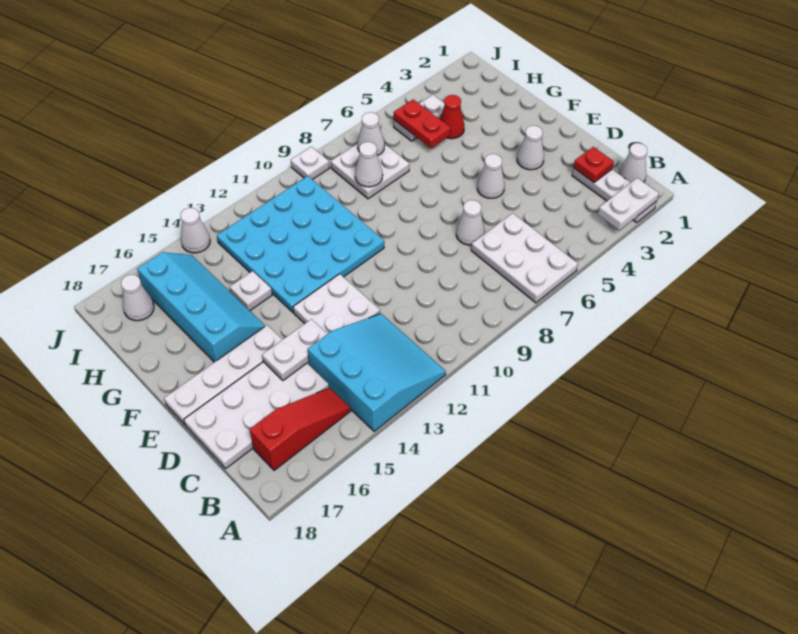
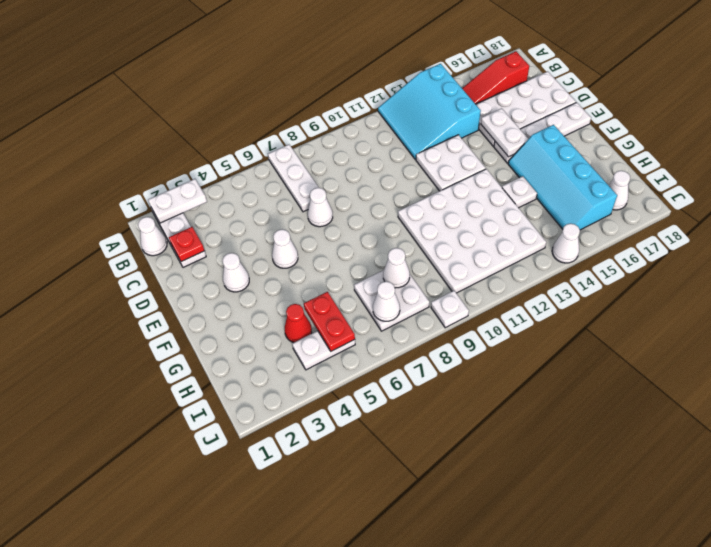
white plate A6:C7 level 1 -> white plate A7:C7 level 1
white plate D14:D15 level 2 -> white plate D15:E15 level 2
cyan plate F10:I13 level 1 -> white plate F10:I13 level 1

